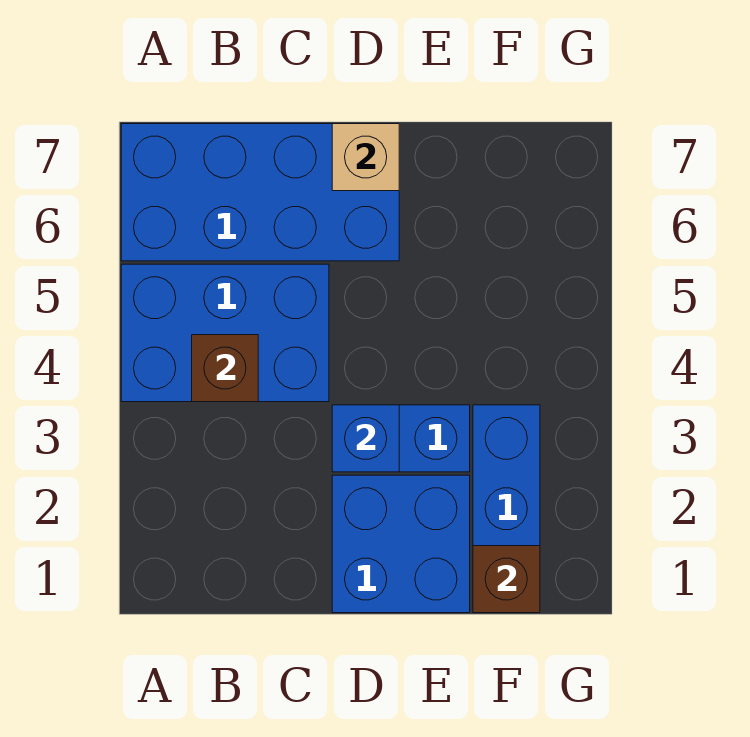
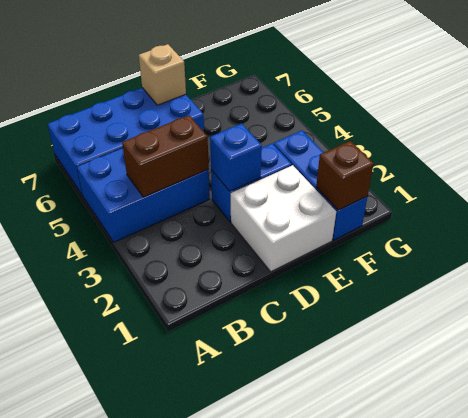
brown brick B4 level 2 -> brown brick B4:C4 level 2
blue brick D1:E2 level 1 -> white brick D1:E2 level 1

